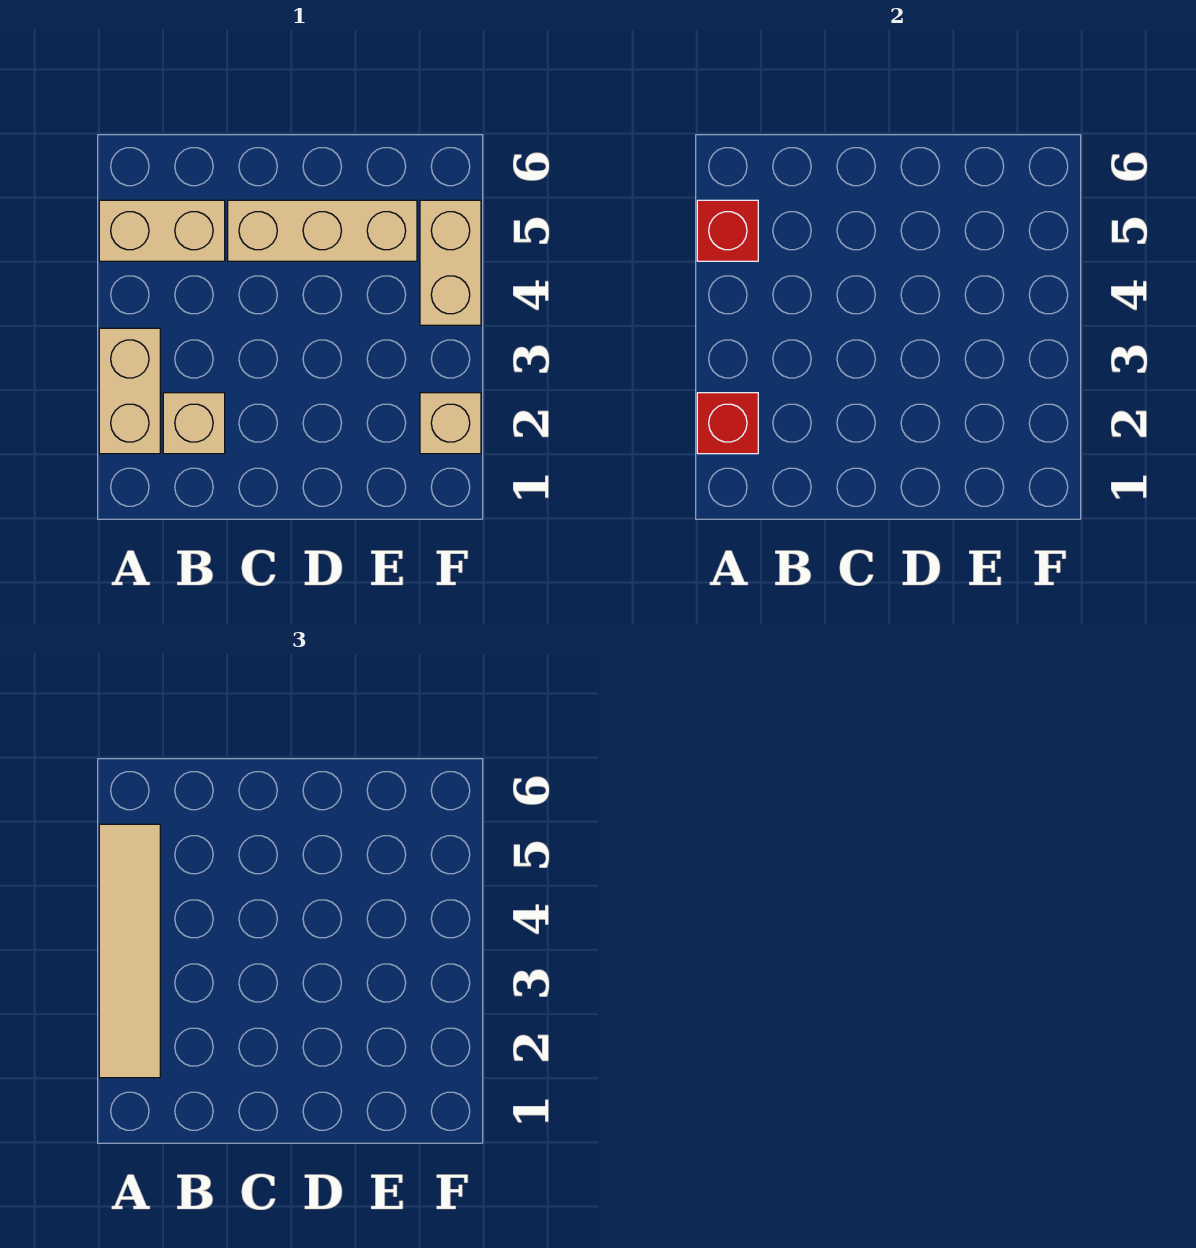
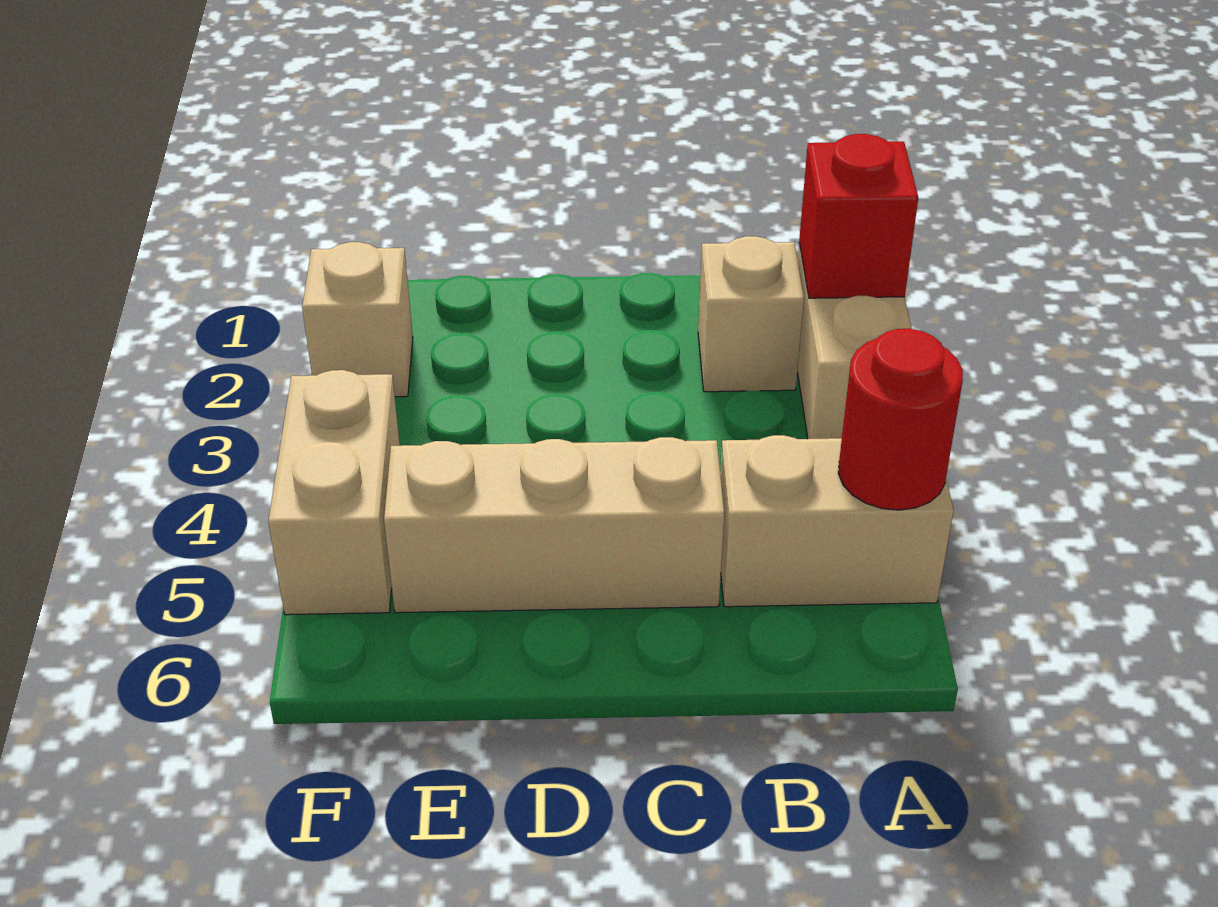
tan tile A2:A5 level 3 -> none
red brick A5 level 2 -> red round brick A5 level 2

